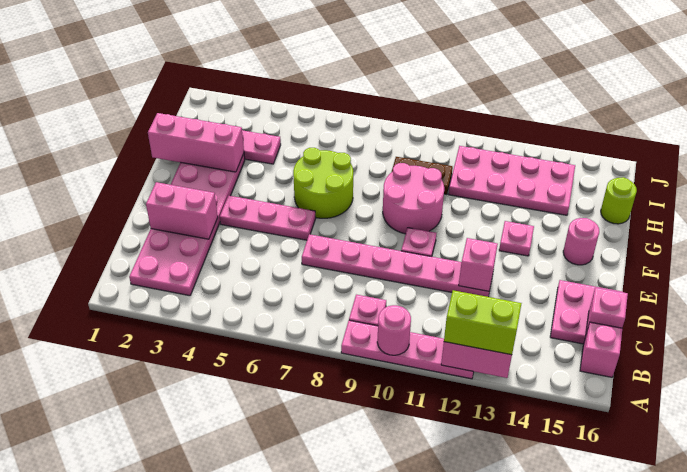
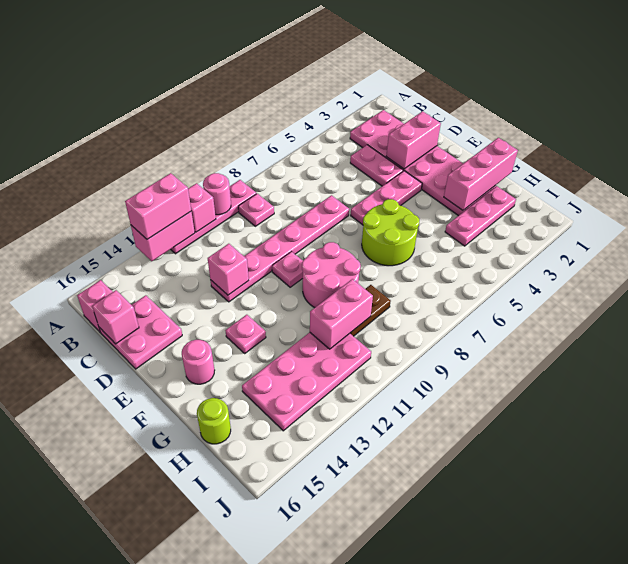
none -> pink brick A11 level 2
lime brick A12:A13 level 3 -> pink brick A12:A13 level 3
none -> pink plate C4:D4 level 1
none -> pink brick H10:H11 level 2

